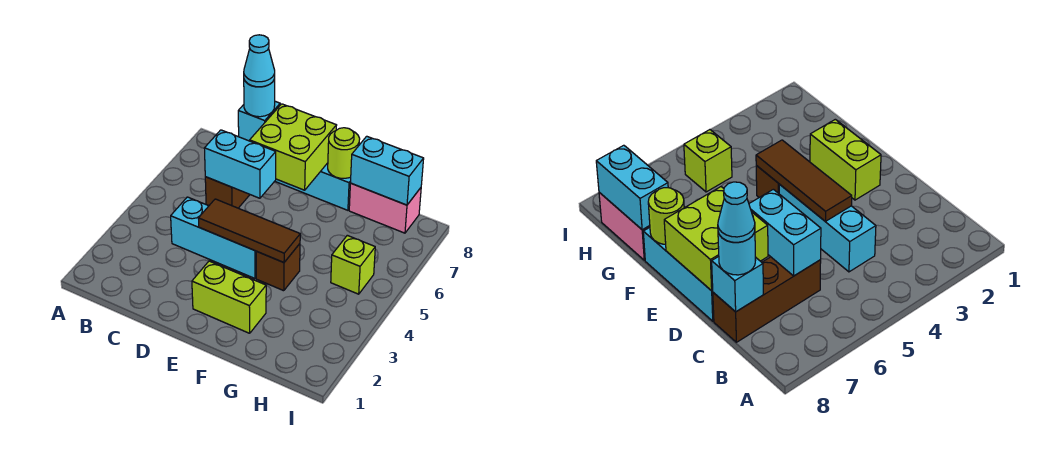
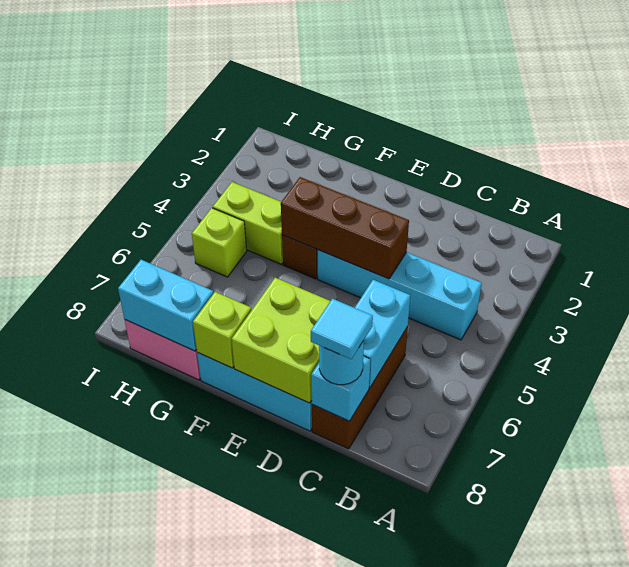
cyan brick C4:E4 level 1 -> cyan brick B4:E4 level 1
cyan brick C6:D6 level 2 -> cyan brick C6:C7 level 2
cyan cone C8 level 4 -> cyan tile C8 level 4
brown tile D4:F4 level 2 -> brown brick D4:F4 level 2
lime brick E2:F2 level 1 -> lime brick G4:H4 level 1
lime round brick F8 level 2 -> lime brick F8 level 2

